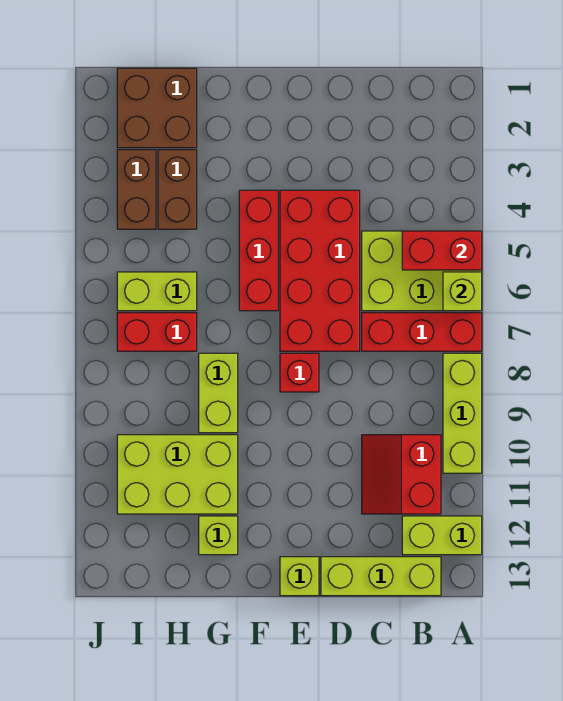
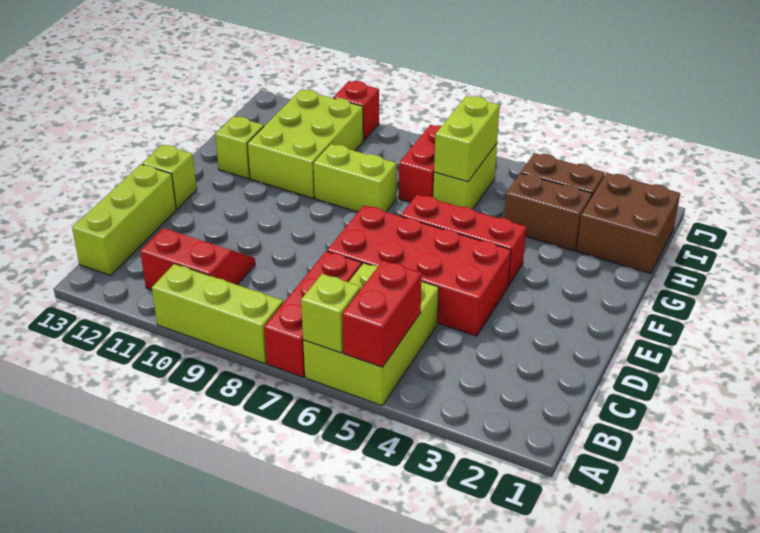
lime brick A12:B12 level 1 -> lime brick H6:I6 level 2
red brick E8 level 1 -> red brick J10 level 1

